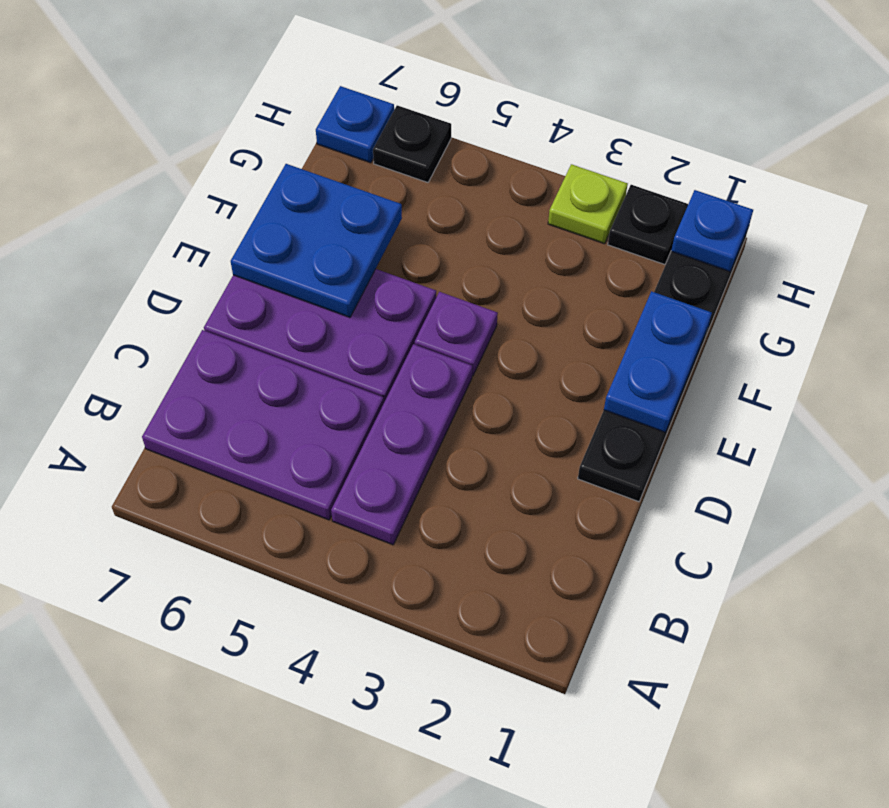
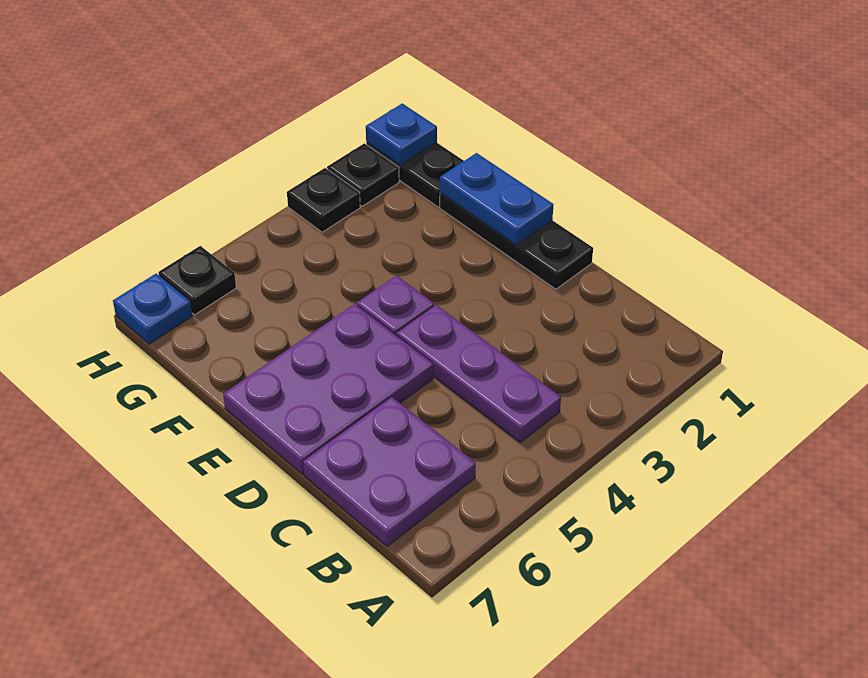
purple plate B5:C7 level 1 -> purple plate B6:C7 level 1
blue plate E6:F7 level 2 -> none
lime plate H3 level 1 -> black plate H3 level 1

